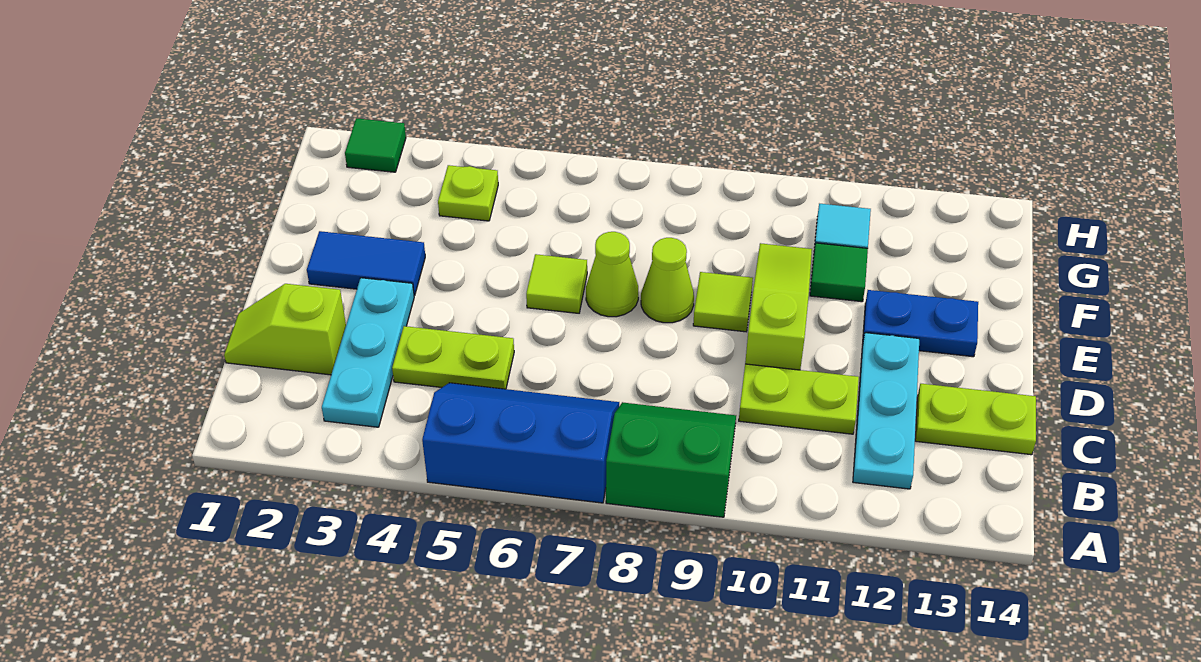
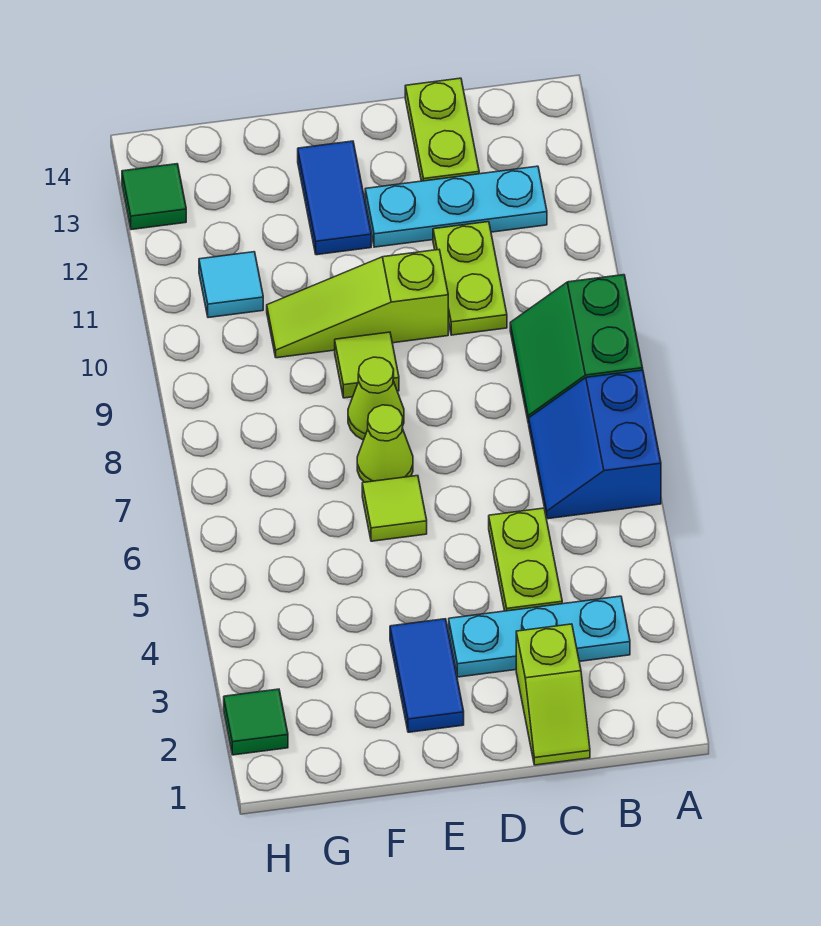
blue slope A5:B7 level 1 top A -> blue slope A6:B7 level 1 top A
blue plate E12:E13 level 1 -> blue tile E12:E13 level 1
green tile F11 level 1 -> green tile H13 level 1
lime plate G4 level 1 -> none

